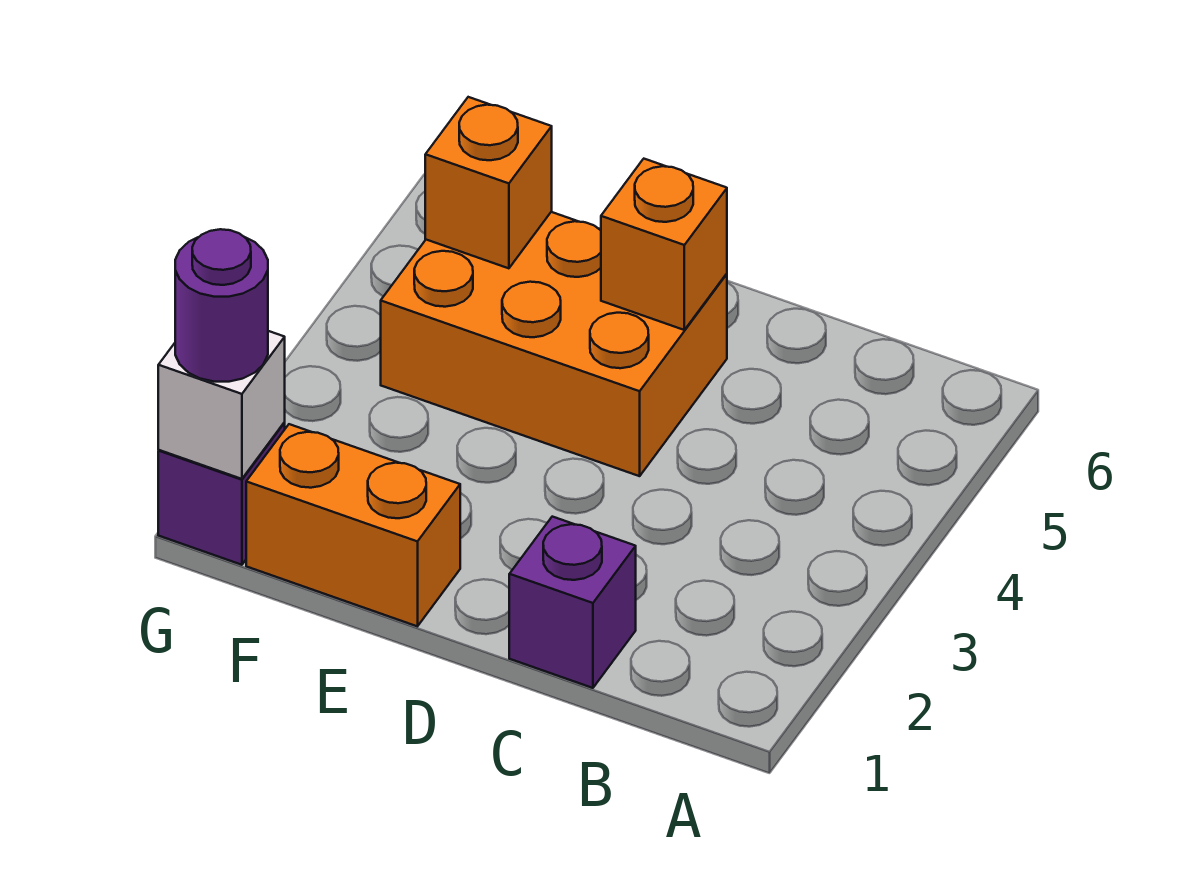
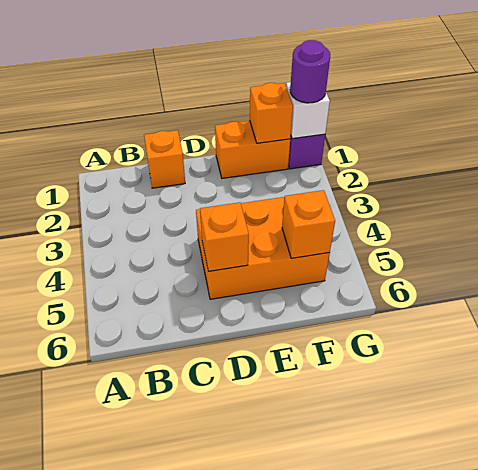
purple brick C1 level 1 -> orange brick C1 level 1
none -> orange brick F1 level 2

